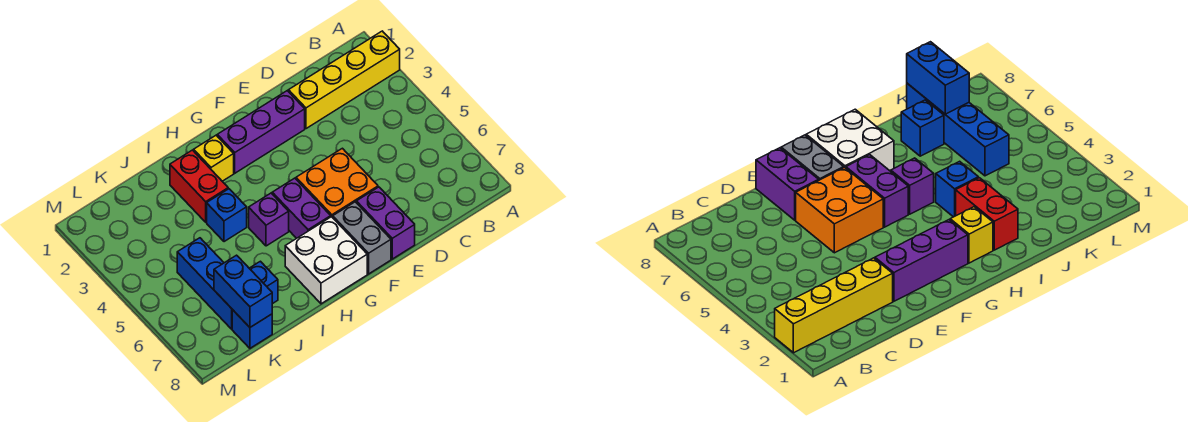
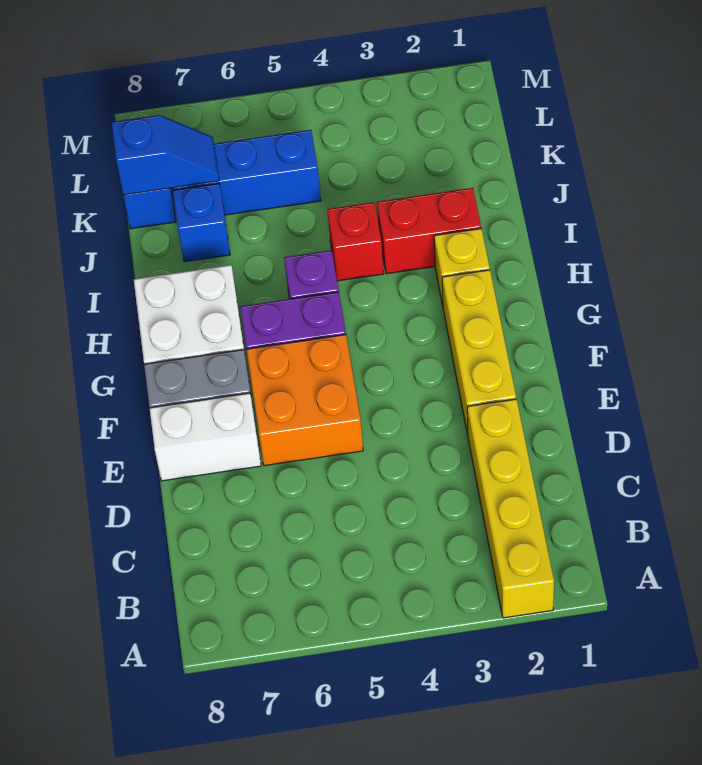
purple brick E2:G2 level 1 -> yellow brick E2:G2 level 1
purple brick E7:E8 level 1 -> white brick E7:E8 level 1
blue brick I4 level 1 -> red brick I4 level 1
blue brick K7:K8 level 2 -> blue slope K7:K8 level 2 top 8

